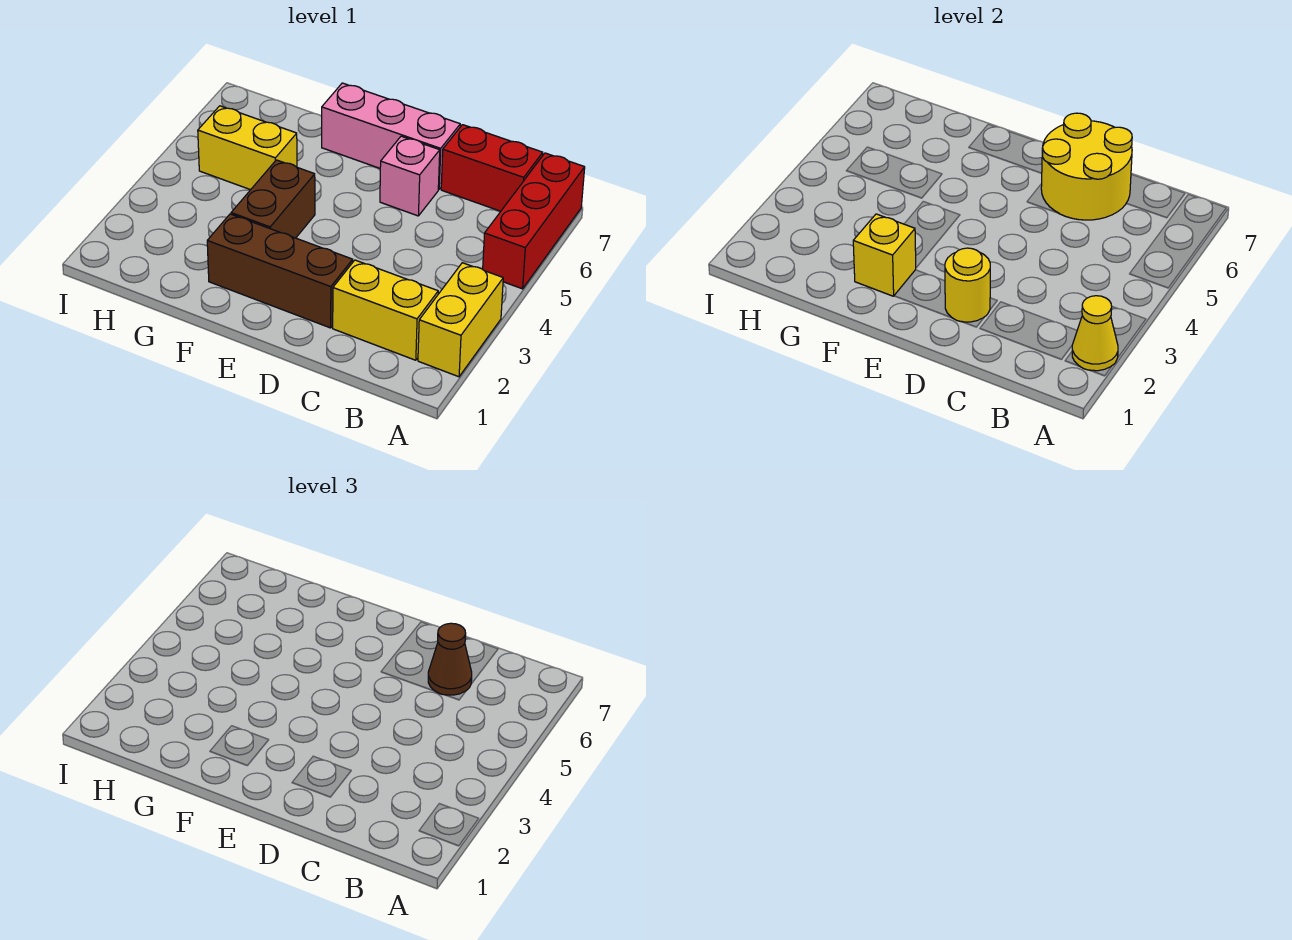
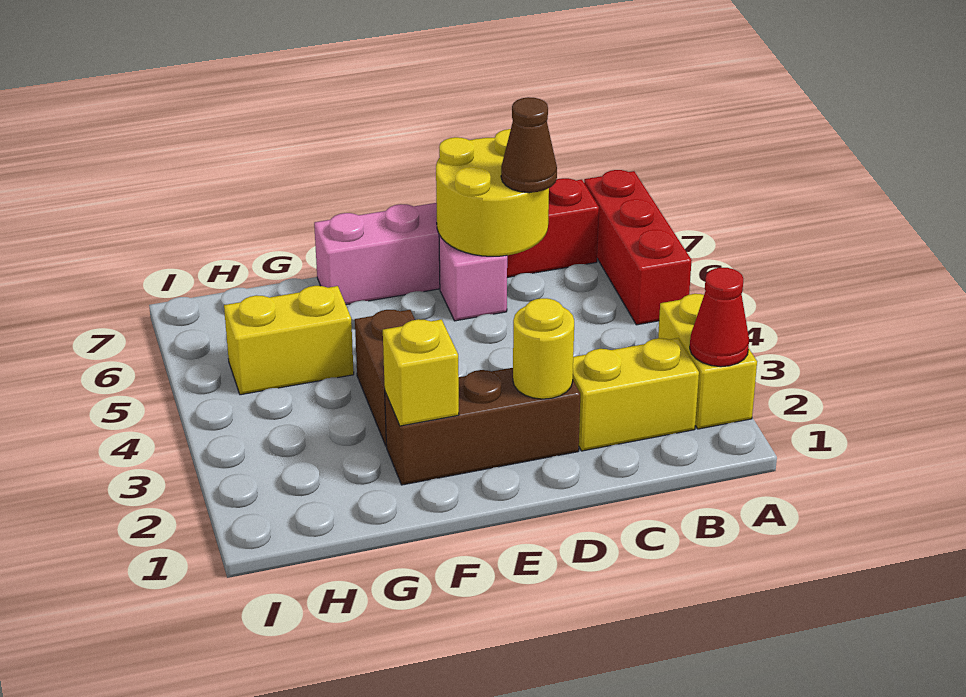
yellow cone A2 level 2 -> red cone A2 level 2

